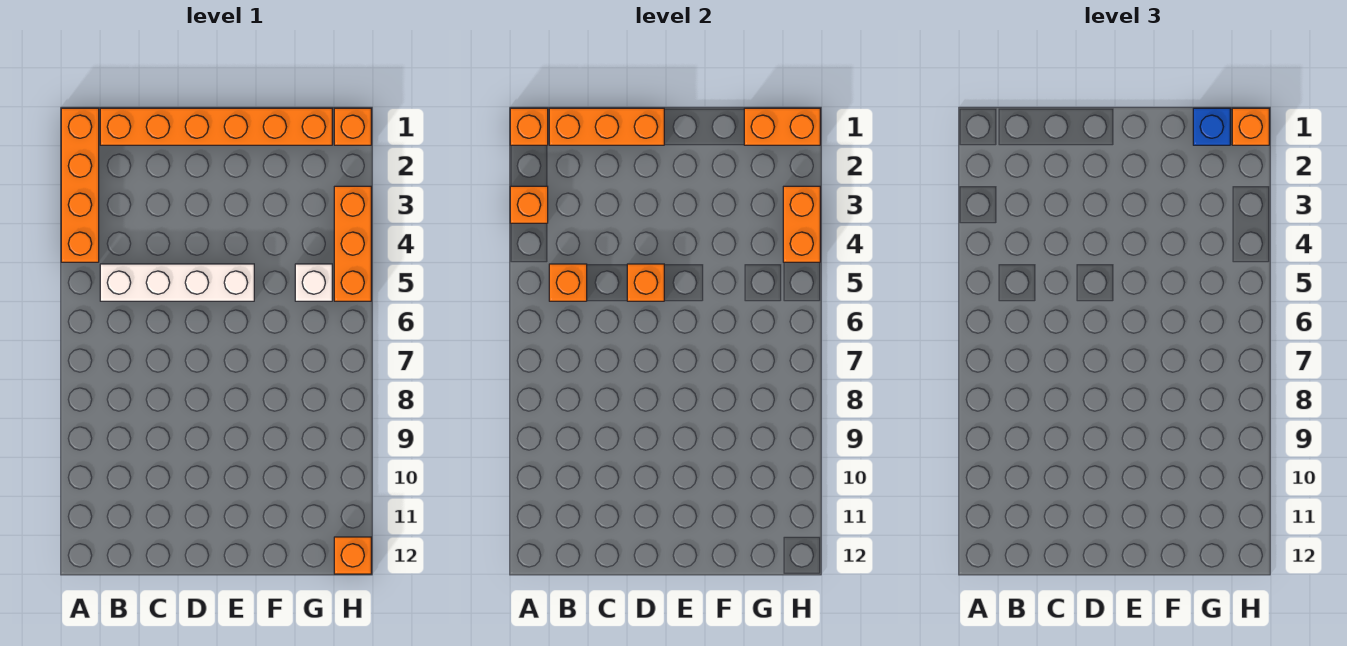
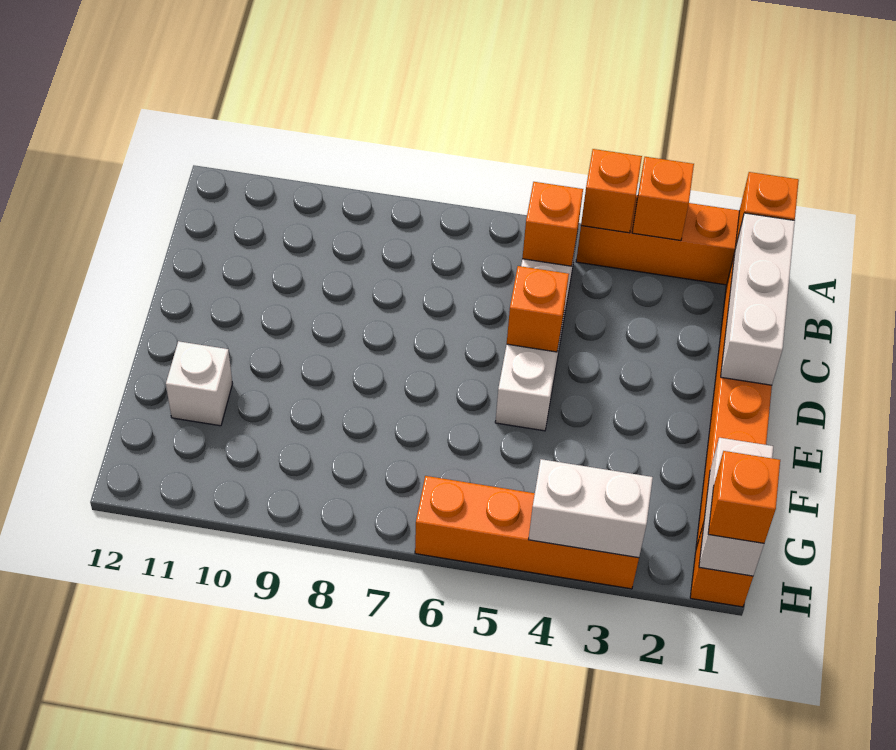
orange brick B1:D1 level 2 -> white brick B1:D1 level 2
orange brick G1:H1 level 2 -> white brick G1:H1 level 2
blue brick G1 level 3 -> none
white brick G5 level 1 -> white brick F11 level 1
orange brick H3:H5 level 1 -> orange brick H3:H6 level 1
orange brick H3:H4 level 2 -> white brick H3:H4 level 2
orange brick H12 level 1 -> orange brick A4 level 2

